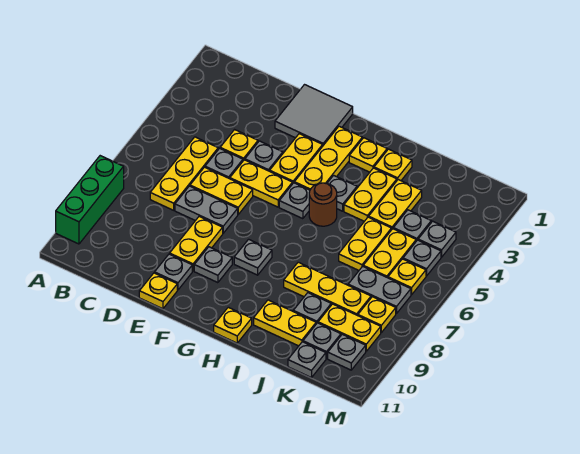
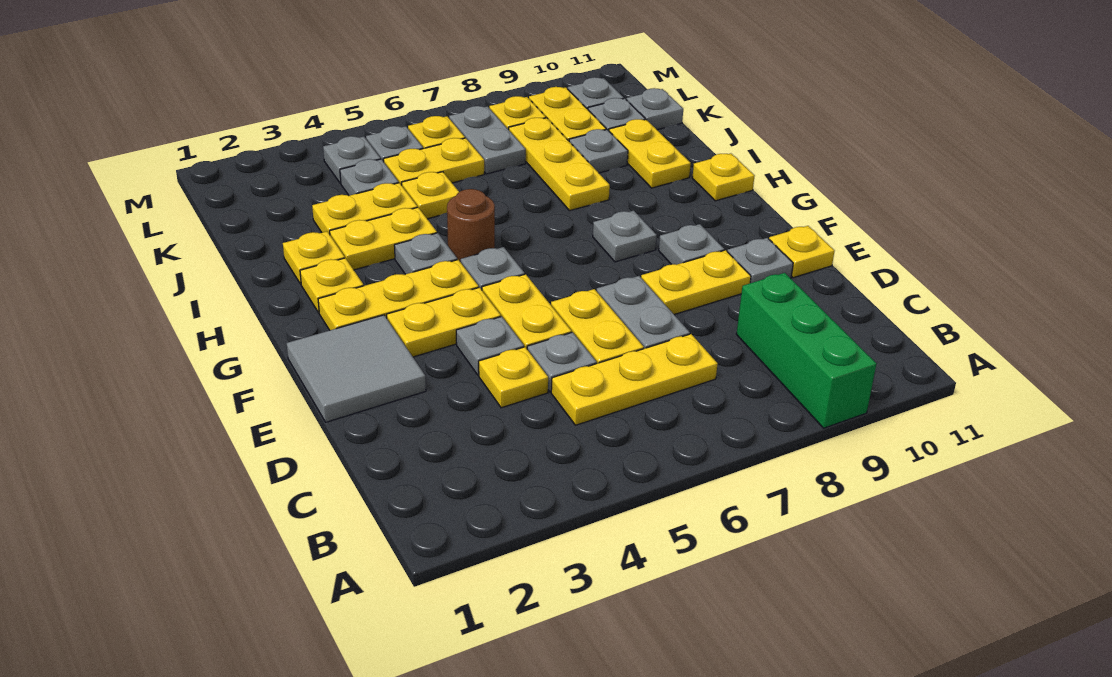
green brick A8:A10 level 1 -> green brick A9:C9 level 1
yellow plate J5:J6 level 1 -> yellow plate J5 level 1

